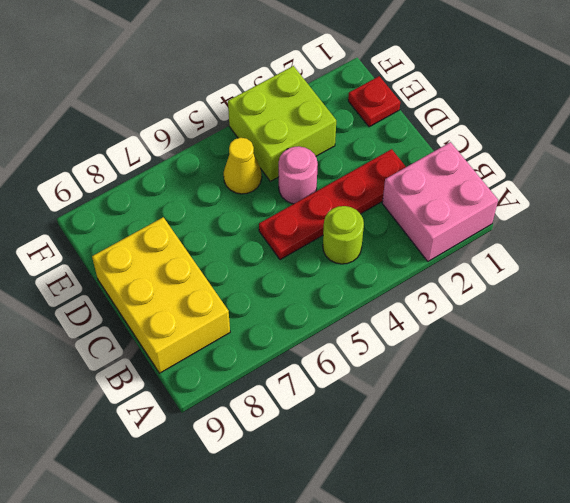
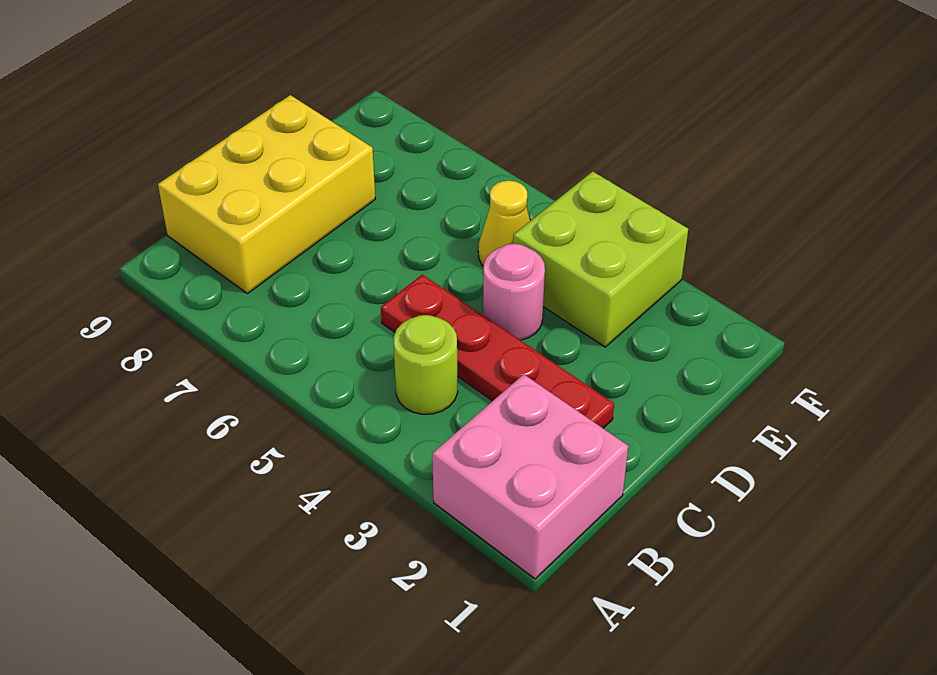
red plate E1 level 1 -> none

